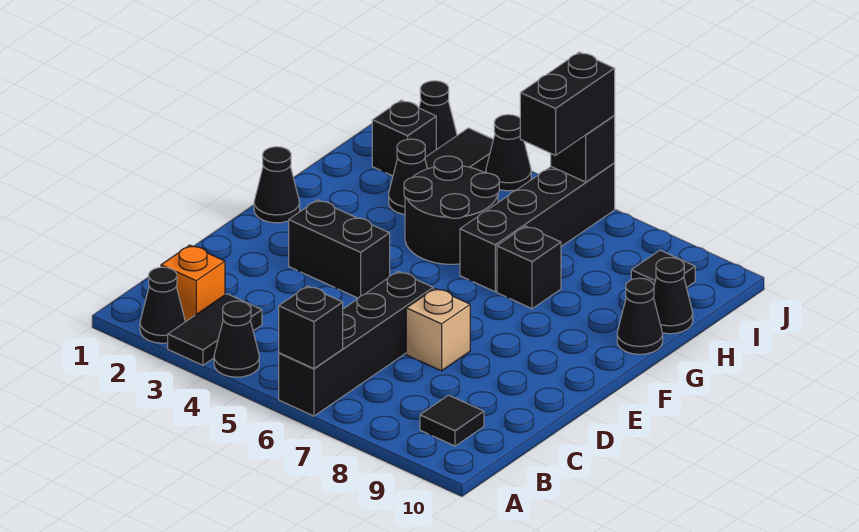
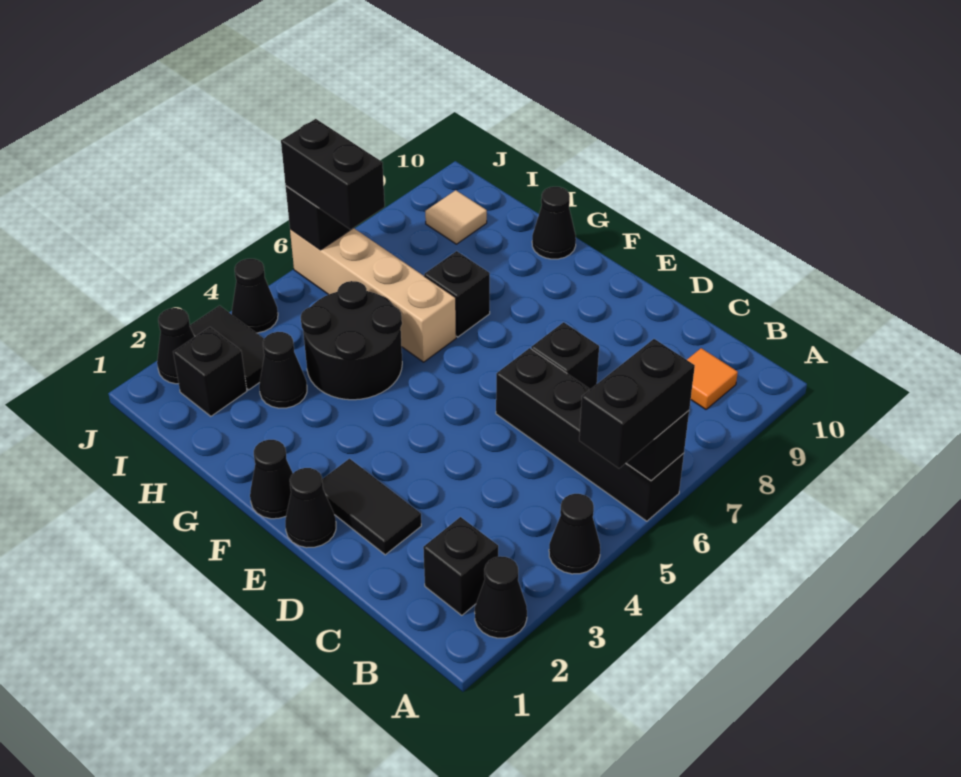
black tile A3:B3 level 1 -> black tile D2:E2 level 1
orange brick B2 level 1 -> black brick B2 level 1
black tile B9 level 1 -> orange tile B9 level 1
tan brick D7 level 1 -> black brick D7 level 1
black brick E3:E4 level 1 -> black brick A5:A6 level 3
black brick G6:J6 level 1 -> tan brick G6:J6 level 1
black cone H10 level 1 -> black cone E1 level 1
black tile I9 level 1 -> tan tile I9 level 1

